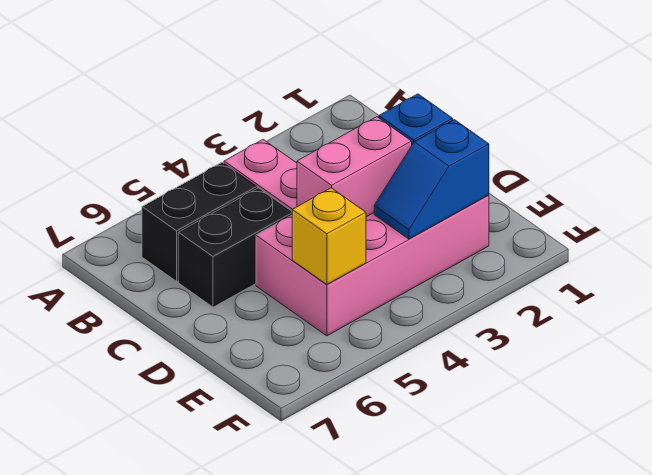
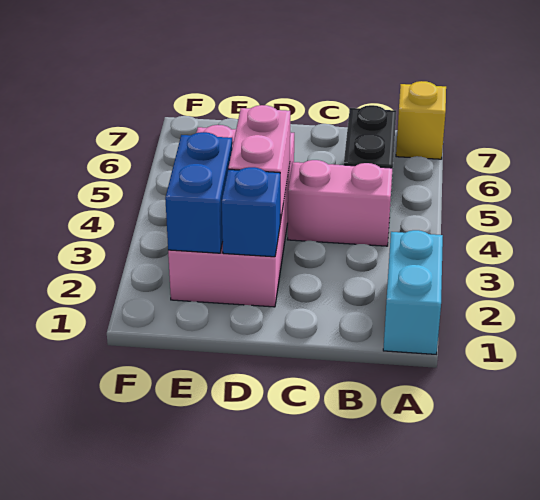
none -> cyan brick A1:A2 level 1
black brick C5:C6 level 1 -> none
blue slope E2:E3 level 2 top 2 -> blue brick E2:E3 level 2
yellow brick E5 level 2 -> yellow brick A7 level 1

